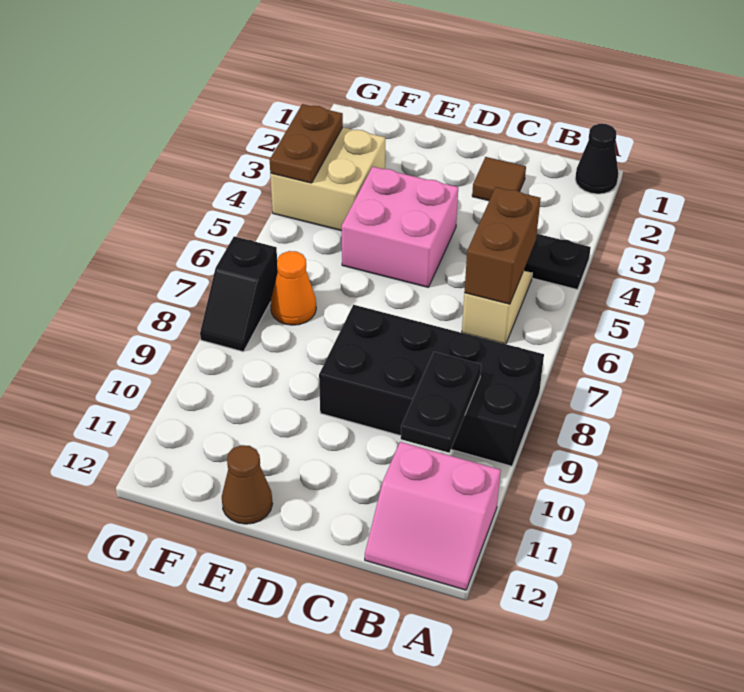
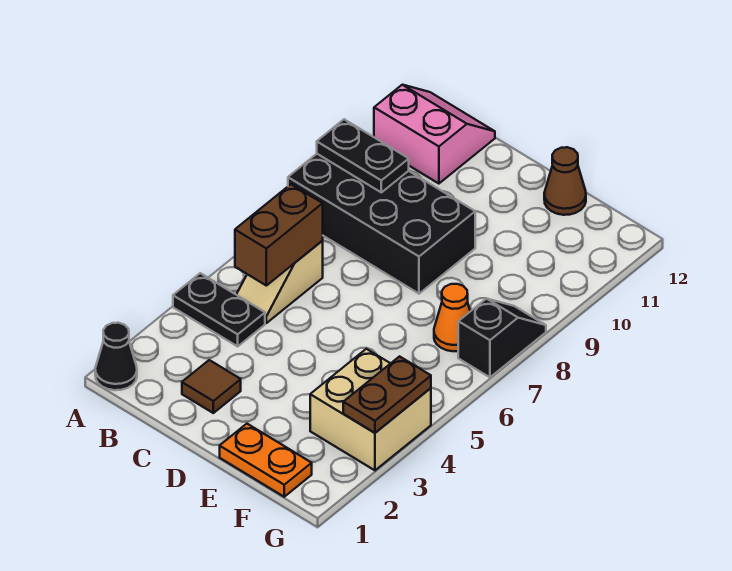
black plate B9:B10 level 2 -> black plate A9:B9 level 2
pink brick D4:E5 level 1 -> none
none -> orange plate E1:F1 level 1

